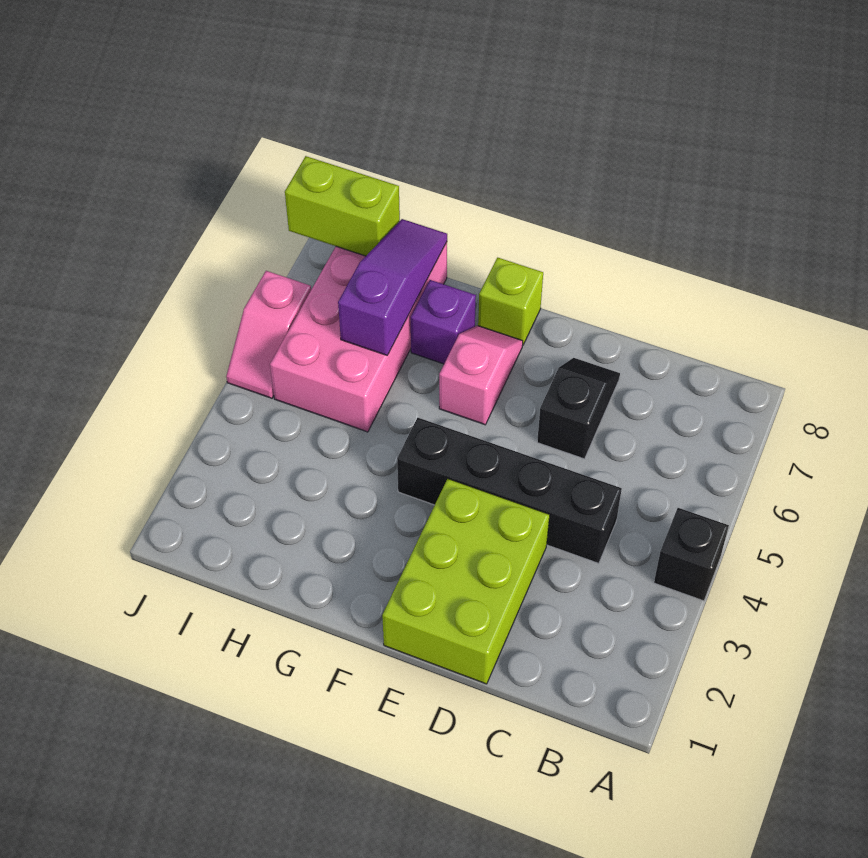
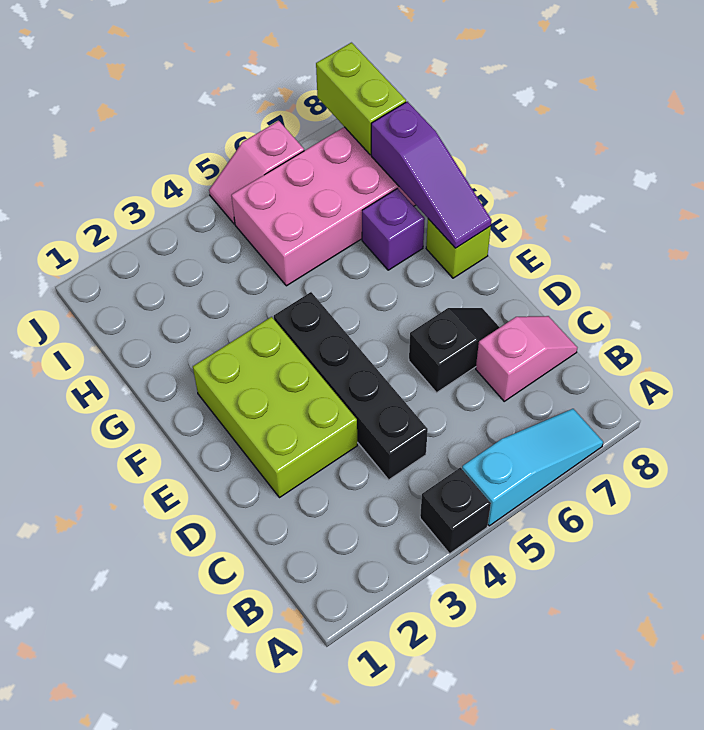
none -> cyan slope A5:A7 level 1 top 5
lime brick D1:E3 level 1 -> lime brick D2:F3 level 1
pink slope F6:F7 level 1 top 6 -> pink slope C7:C8 level 1 top 7
purple slope H6:H8 level 2 top 6 -> purple slope F8:H8 level 2 top H

